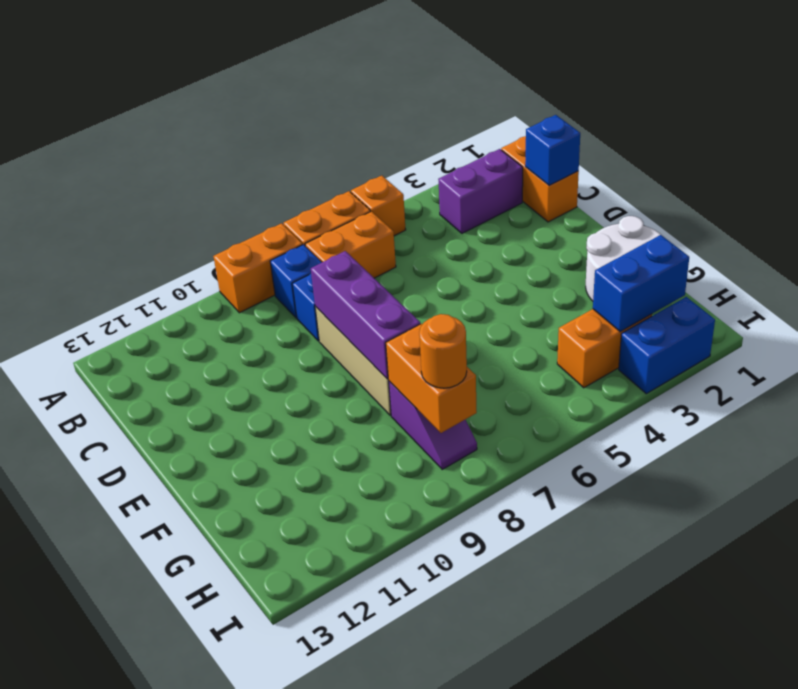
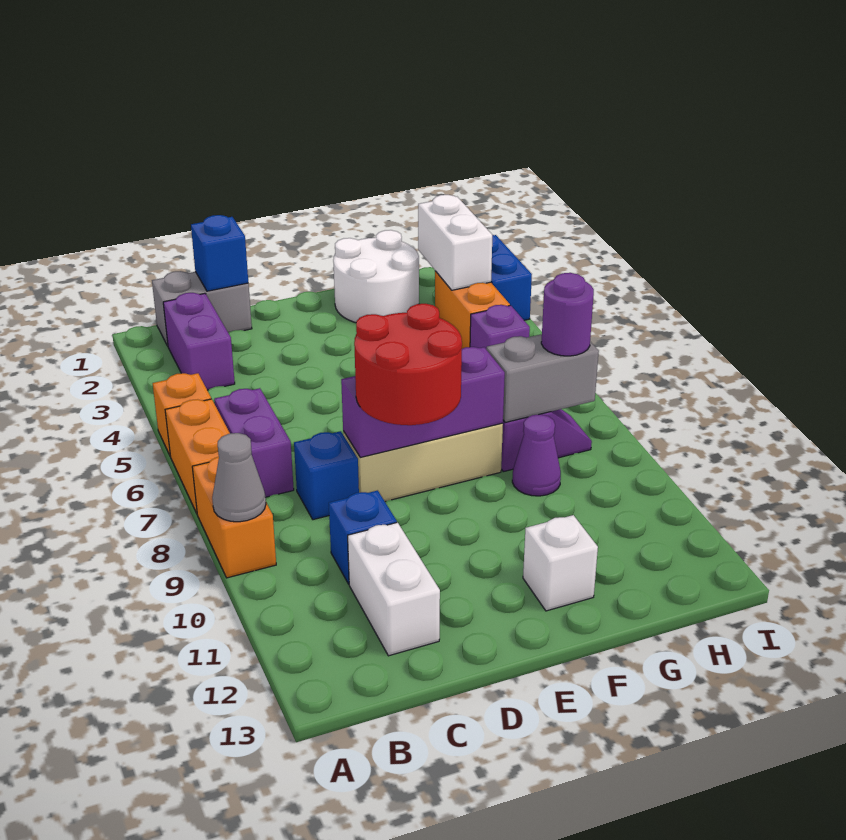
none -> grey cone A9 level 2
orange brick B1:C1 level 1 -> grey brick B1:C1 level 1
orange brick B6:B7 level 1 -> purple brick B6:B7 level 1
blue brick B8 level 1 -> blue brick C10 level 1
none -> white brick C11:C12 level 1
none -> red round brick D8:E9 level 3
none -> white brick F12 level 1
orange brick G8:H8 level 2 -> grey brick G8:H8 level 2
none -> purple cone G9 level 1
blue brick H2:H3 level 2 -> white brick H2:H3 level 2
none -> purple brick H5 level 1
orange round brick H8 level 3 -> purple round brick H8 level 3

